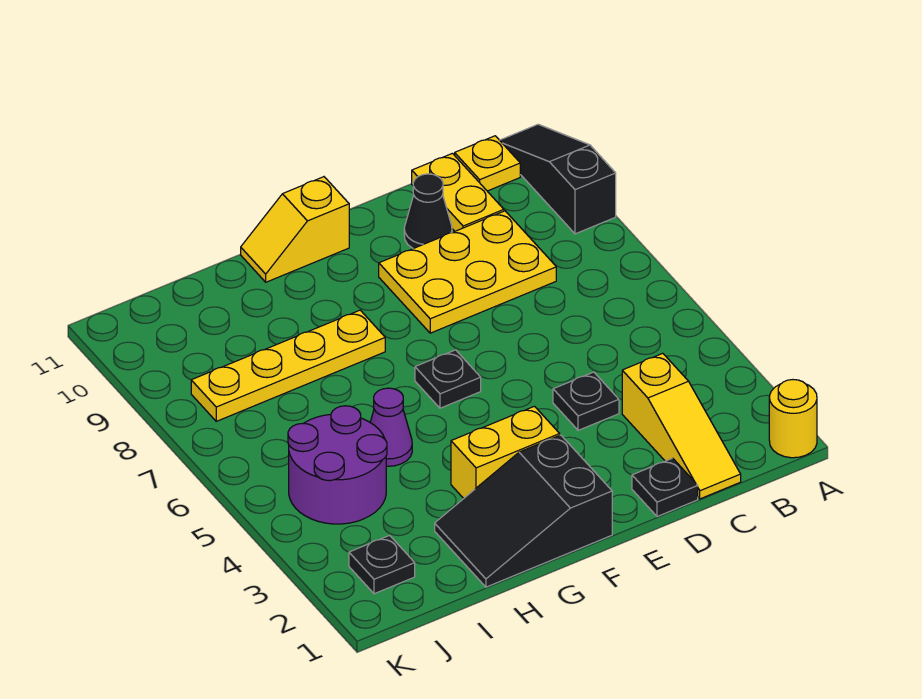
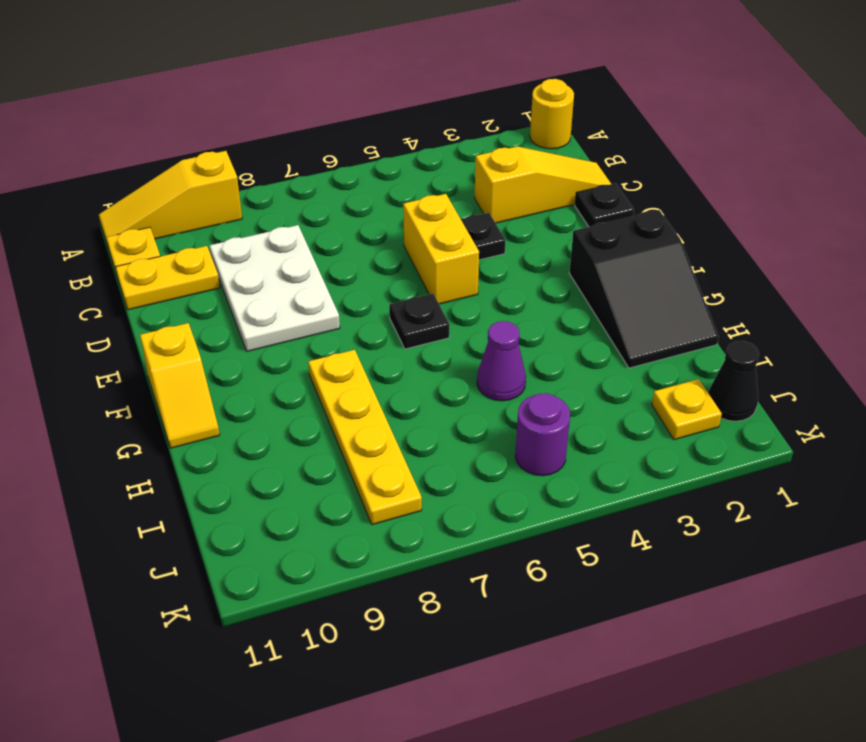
black slope A9:A11 level 1 top 9 -> yellow slope A9:A11 level 1 top 9
yellow plate C8:E9 level 1 -> white plate C8:E9 level 1
black cone D10 level 1 -> black cone J1 level 1
yellow brick F3:G3 level 1 -> yellow brick D5:E5 level 1
purple round brick I4:J5 level 1 -> purple round brick J5 level 1
black plate J2 level 1 -> yellow plate J2 level 1

